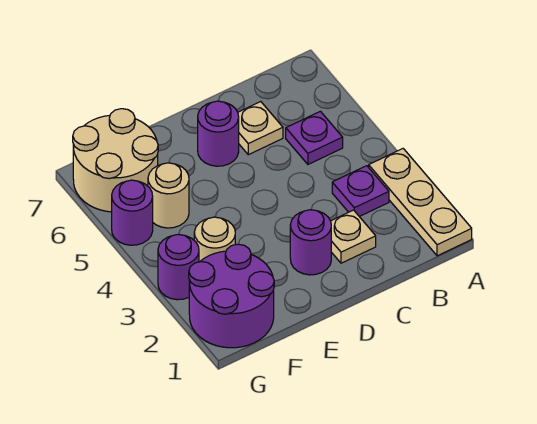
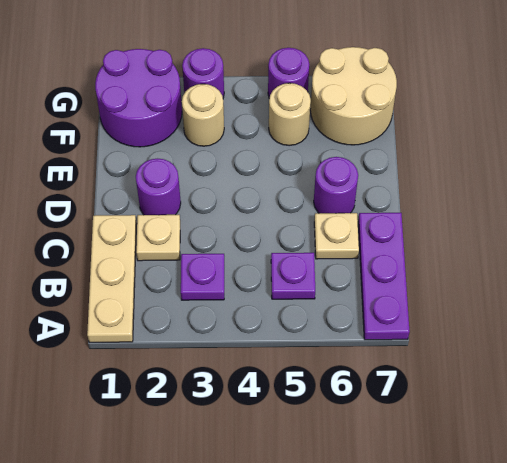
tan plate A1:A3 level 1 -> tan plate A1:C1 level 1
none -> purple plate A7:C7 level 1

